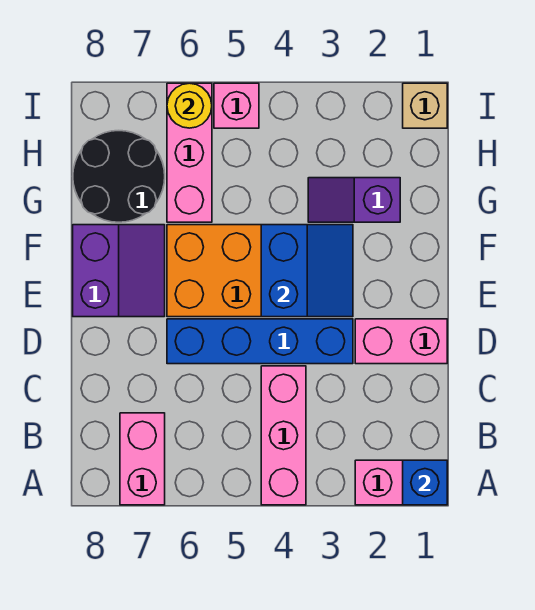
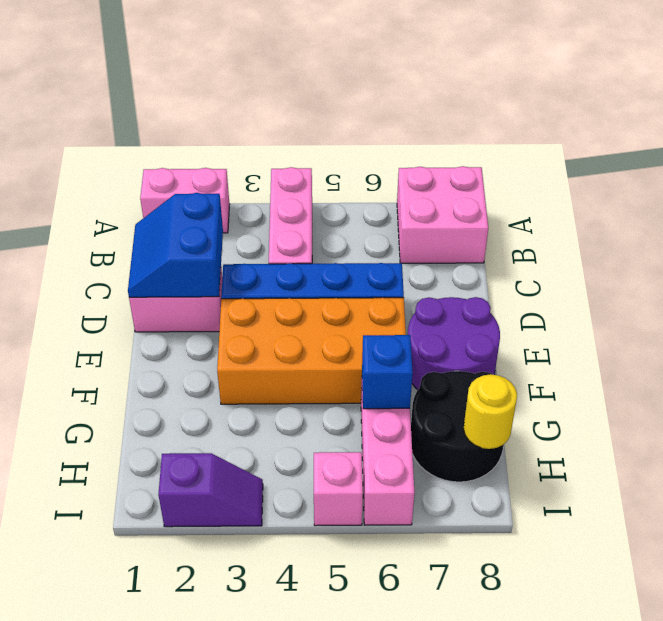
blue brick A1 level 2 -> blue brick G6 level 2
pink brick A7:B7 level 1 -> pink brick A7:B8 level 1
blue slope E3:F4 level 2 top 4 -> blue slope C1:D2 level 2 top 2
purple slope E7:F8 level 1 top 8 -> purple round brick E7:F8 level 1
purple slope G2:G3 level 1 top 2 -> purple slope I2:I3 level 1 top 2
tan brick I1 level 1 -> none
yellow round brick I6 level 2 -> yellow round brick H8 level 2

